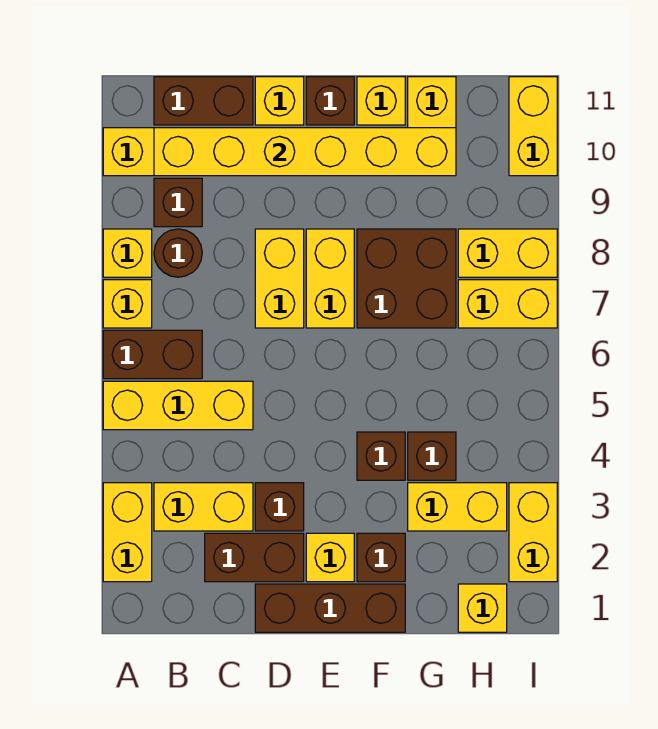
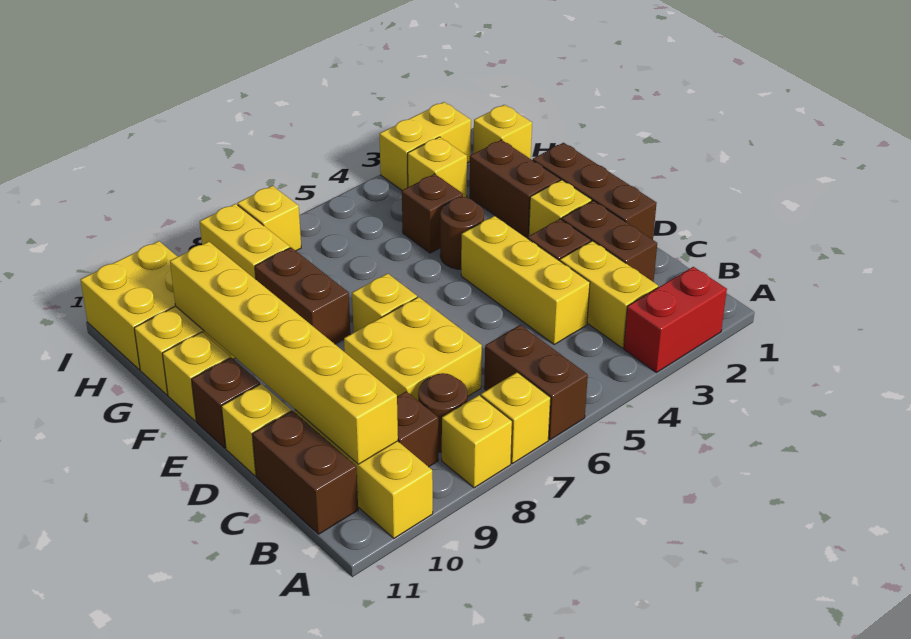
yellow brick A2:A3 level 1 -> red brick A2:A3 level 1
yellow brick A5:C5 level 1 -> yellow brick C4:E4 level 1
yellow brick D7:D8 level 1 -> yellow brick C7:D8 level 1
yellow brick E7:E8 level 1 -> yellow brick E7 level 1
brown brick F2 level 1 -> brown brick F2:G2 level 1
brown brick F4 level 1 -> brown round brick F4 level 1
brown brick F7:G8 level 1 -> brown brick F8:G8 level 1
yellow brick G3:H3 level 1 -> yellow brick H3 level 1
yellow brick H7:I7 level 1 -> yellow brick I7 level 1
yellow brick I10:I11 level 1 -> yellow brick H10:I11 level 1

